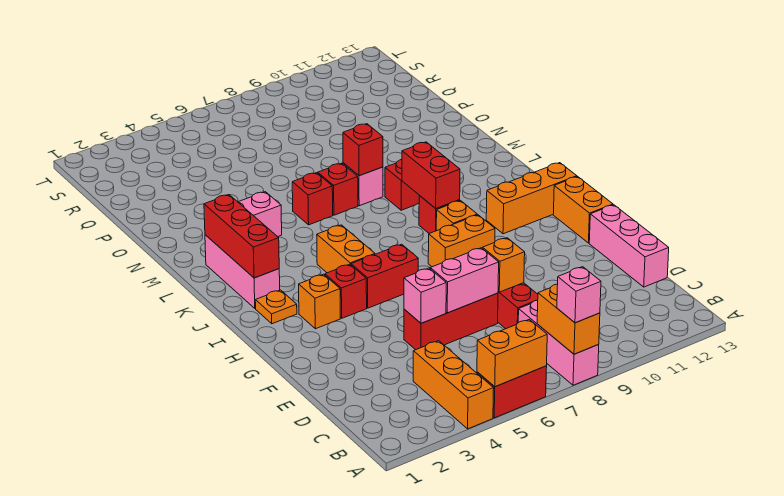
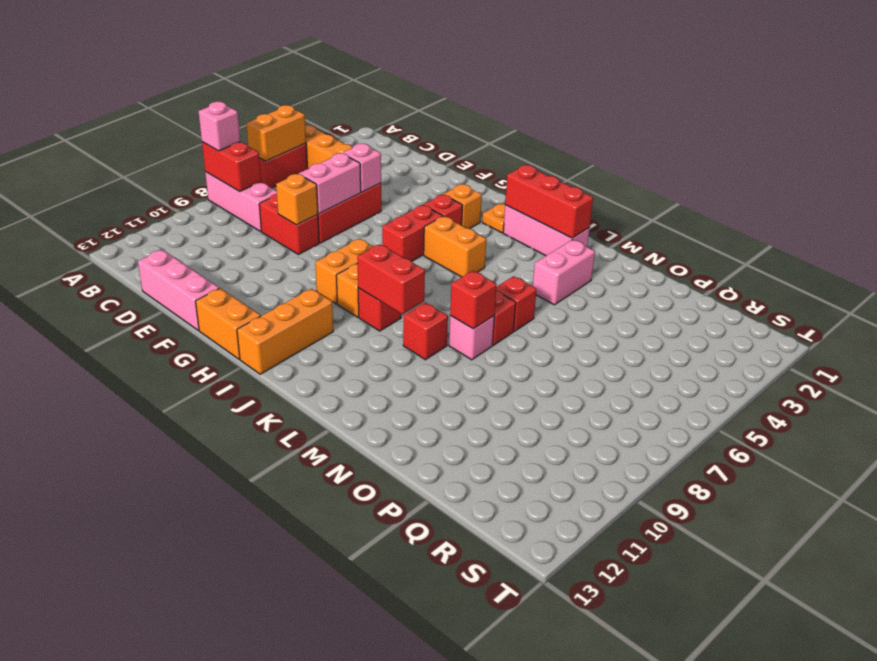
orange brick A8:B8 level 2 -> red brick A8:B8 level 2

